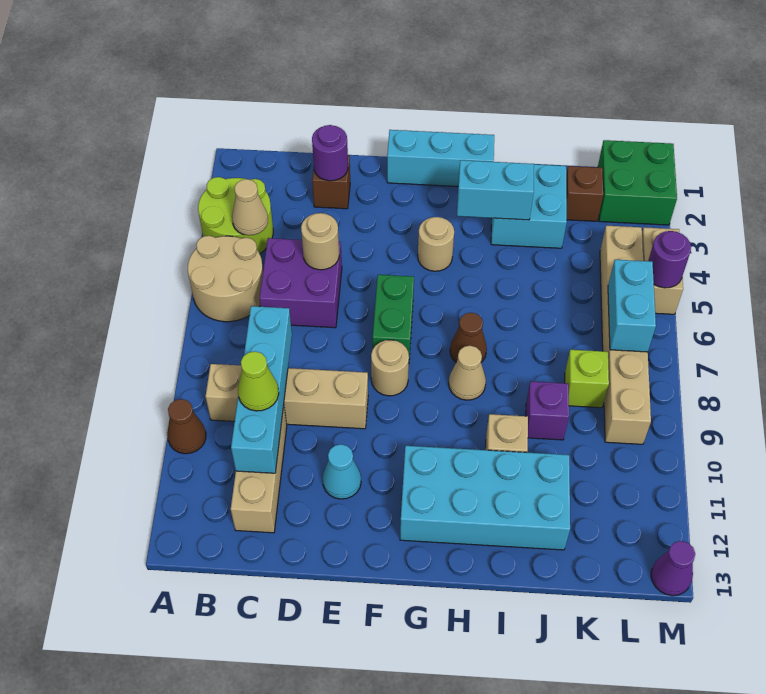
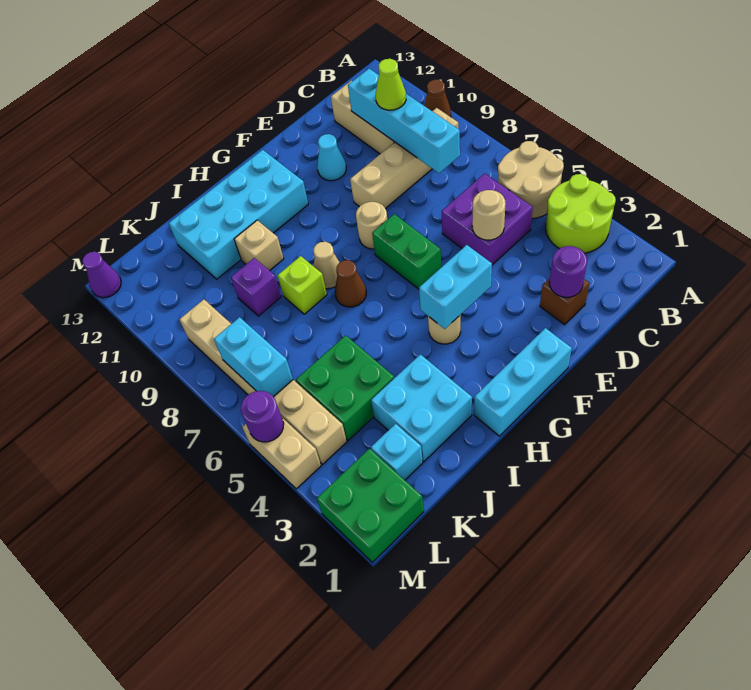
tan cone B4 level 2 -> none
cyan brick H3:I3 level 2 -> cyan brick F4:G4 level 2
none -> green brick J4:K5 level 1
brown brick K2 level 1 -> cyan brick K2 level 1
lime brick K8 level 1 -> lime brick I8 level 1

